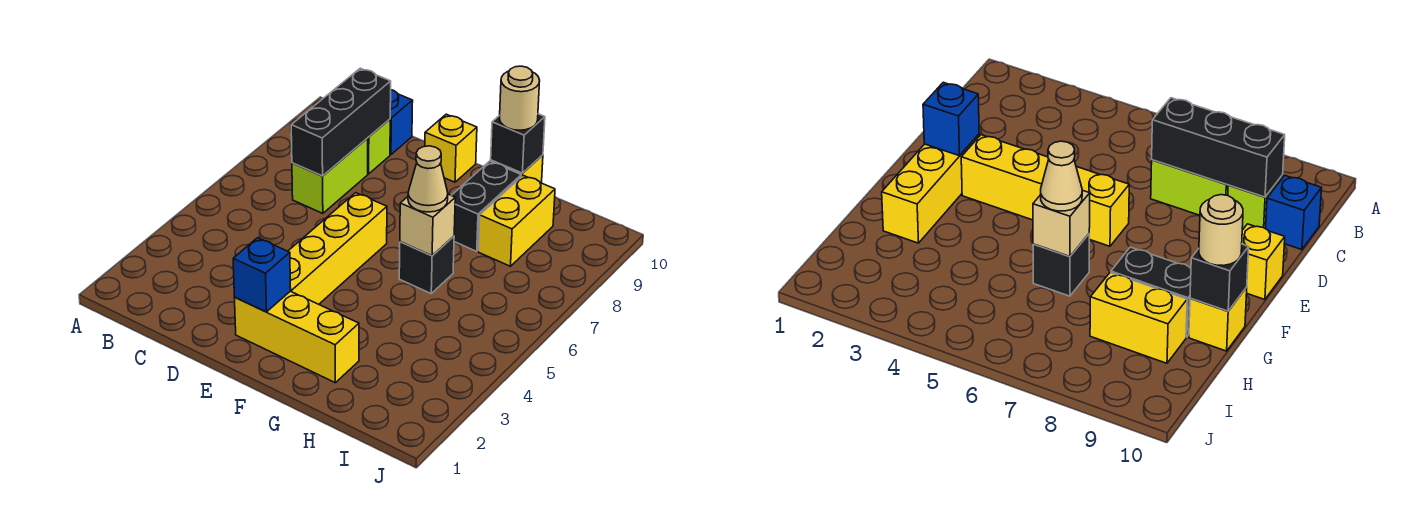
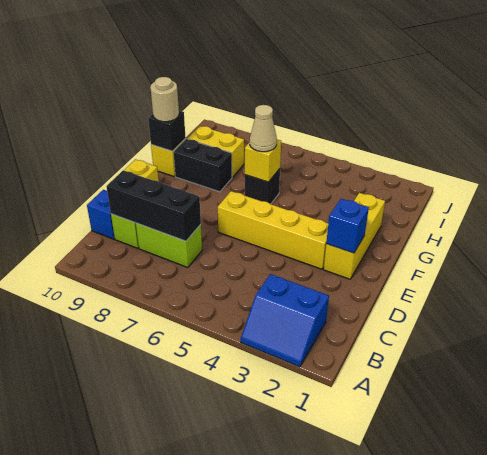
none -> blue slope A2:B3 level 1 top B
tan brick G6 level 2 -> yellow brick G6 level 2

